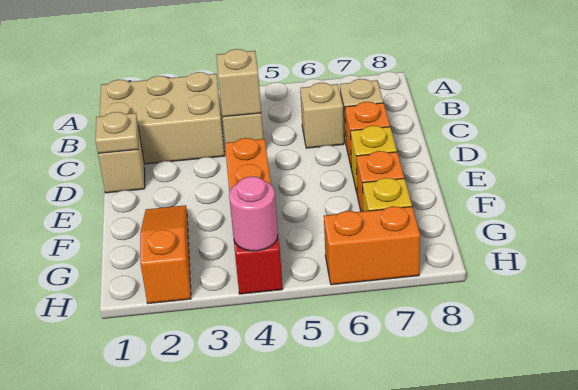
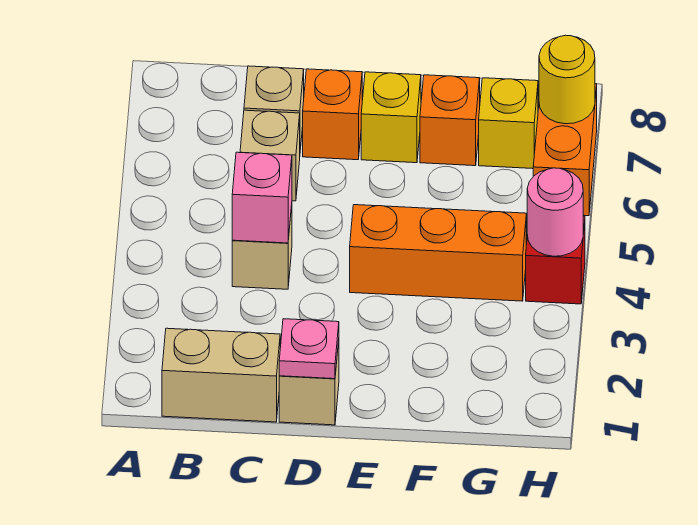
tan brick B1:C3 level 1 -> tan brick B1:C1 level 1
tan brick C4 level 2 -> pink brick C4 level 2
tan plate D1 level 2 -> pink plate D1 level 2
orange slope F2:H2 level 1 top H -> none
none -> yellow round brick H7 level 2

